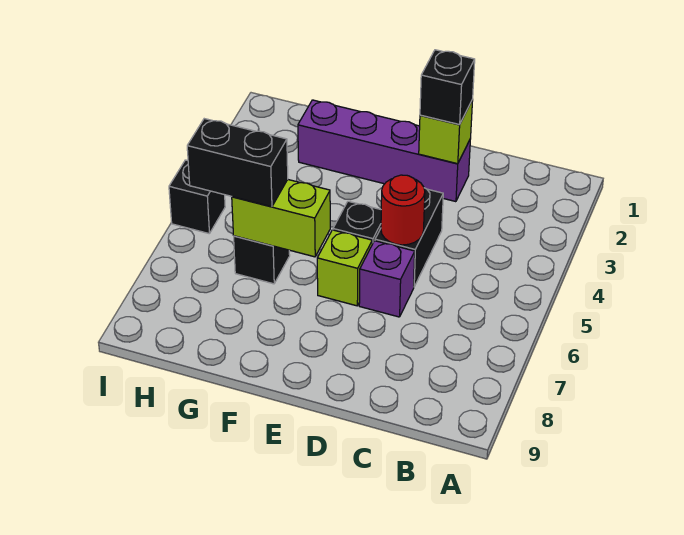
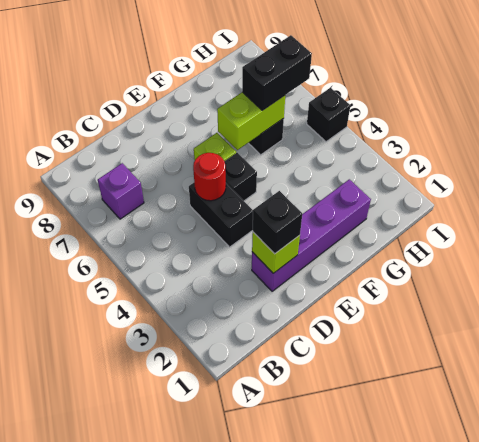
purple brick D6 level 1 -> purple brick B7 level 1

